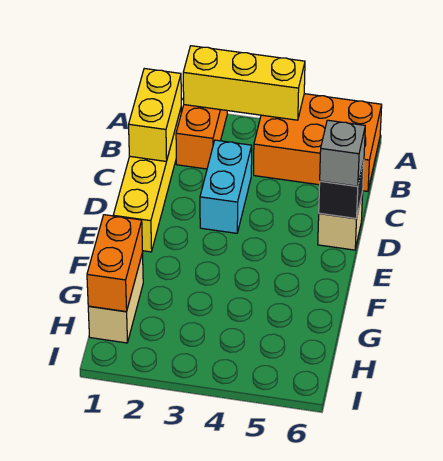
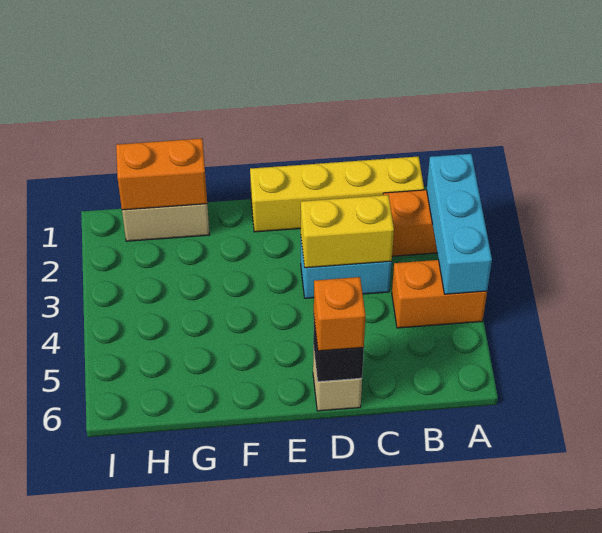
yellow brick A2:A4 level 2 -> cyan brick A2:A4 level 2
orange brick A4:B6 level 1 -> orange brick A4:B4 level 1
yellow brick B1:C1 level 2 -> yellow brick C3:D3 level 2
grey brick D6 level 3 -> orange brick D6 level 3

